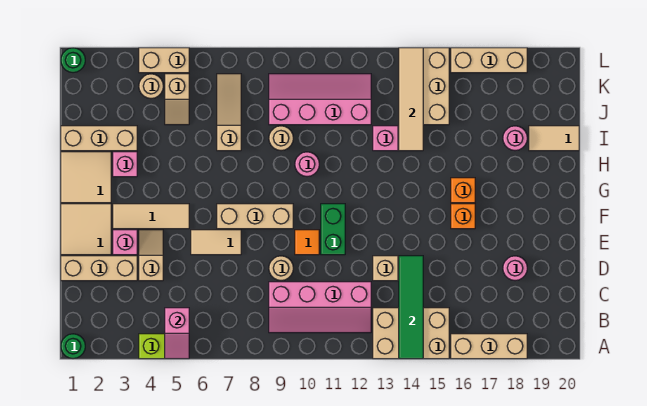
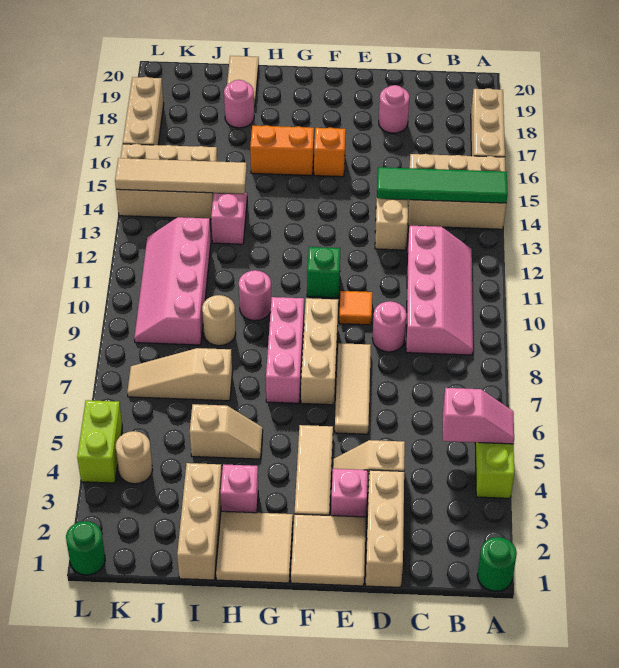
tan brick A13:B15 level 1 -> tan brick A14:C15 level 1
tan round brick D9 level 1 -> pink round brick D9 level 1
tan tile E6:E7 level 1 -> tan tile E6:E8 level 1
green brick E11:F11 level 1 -> green brick F11 level 1
none -> pink brick G7:G9 level 1
orange brick G16 level 1 -> orange brick G16:H16 level 1
tan slope J5:K5 level 1 top K -> tan slope H5:I5 level 1 top I
tan brick L4:L5 level 1 -> lime brick L4:L5 level 1

